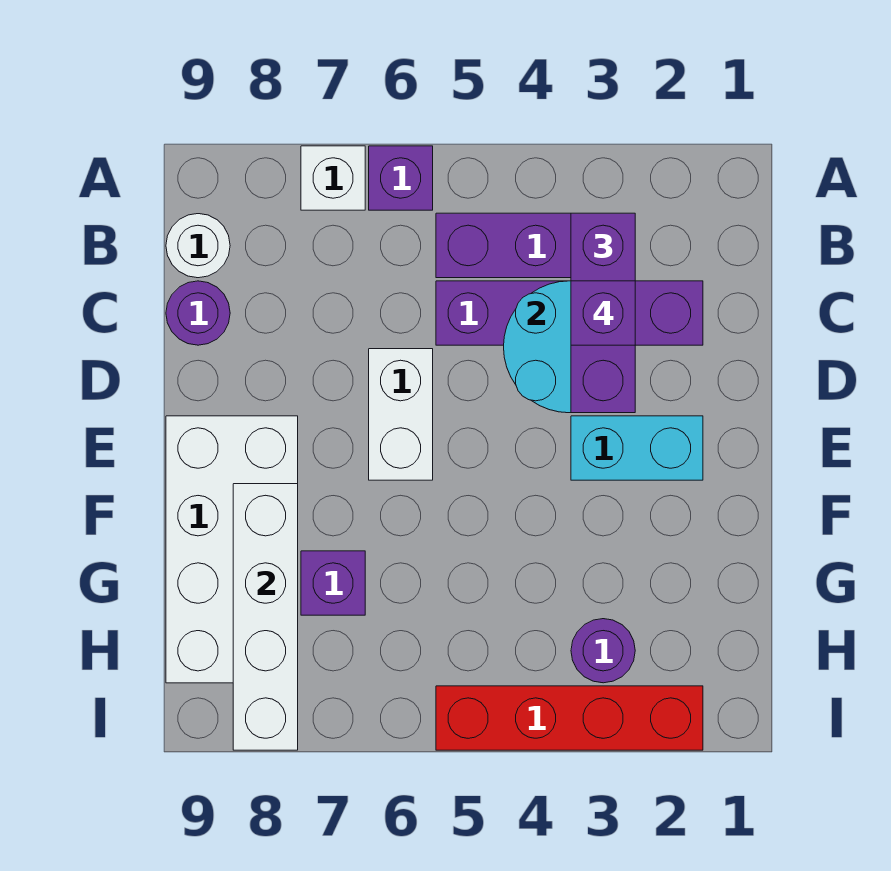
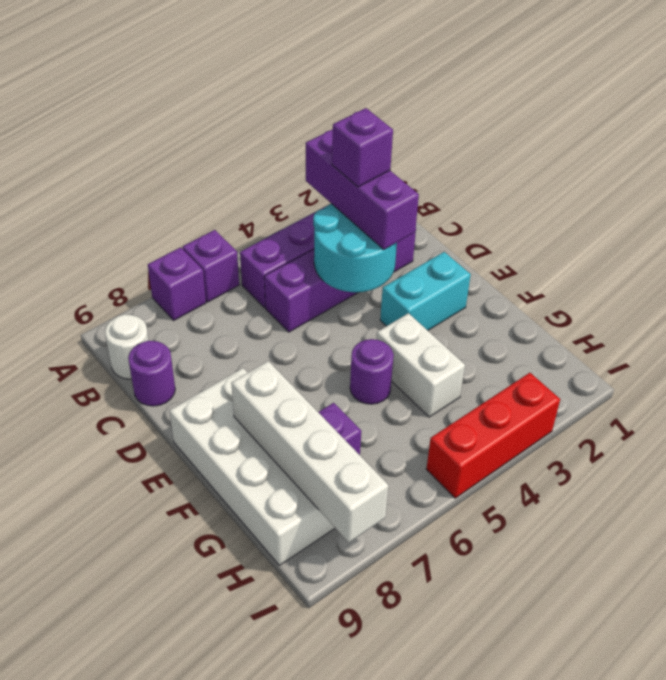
white brick A7 level 1 -> purple brick A7 level 1
white brick D6:E6 level 1 -> white brick F4:G4 level 1
purple round brick H3 level 1 -> purple round brick F5 level 1
red brick I2:I5 level 1 -> red brick I3:I5 level 1

